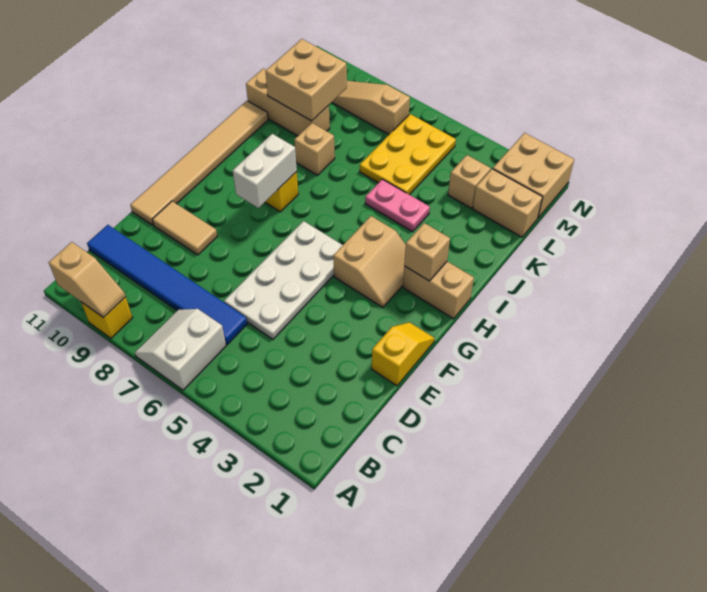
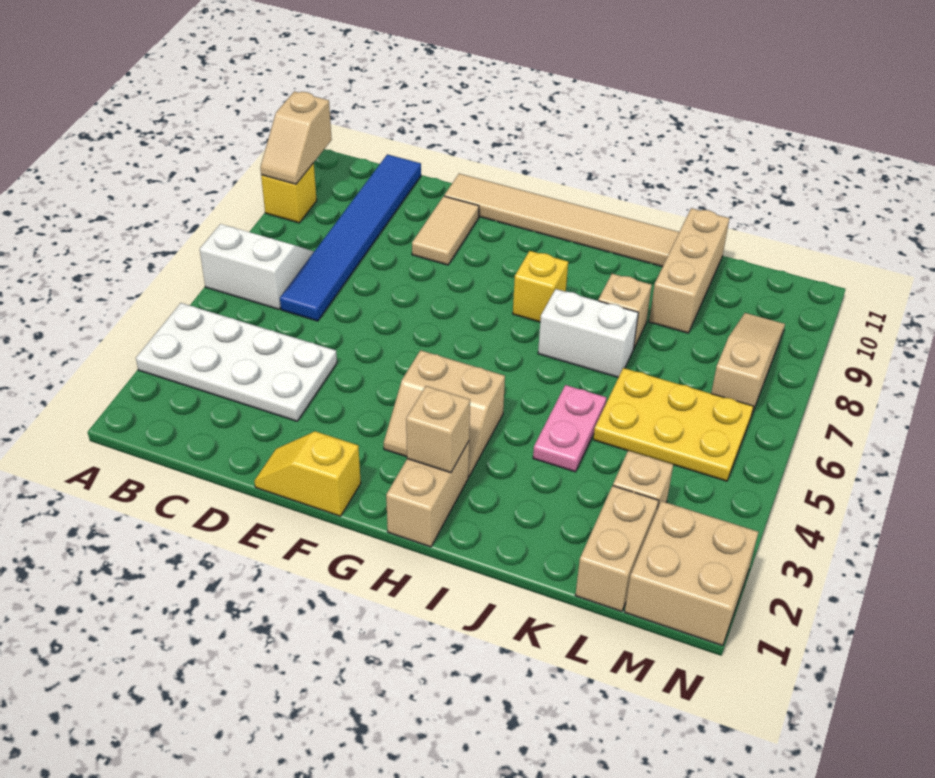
white plate D5:G6 level 1 -> white plate A3:D4 level 1
yellow slope E1:F1 level 1 top E -> yellow slope E1:F1 level 1 top F
white brick G8:H8 level 2 -> white brick I7:J7 level 1
tan brick K9:L10 level 2 -> none

